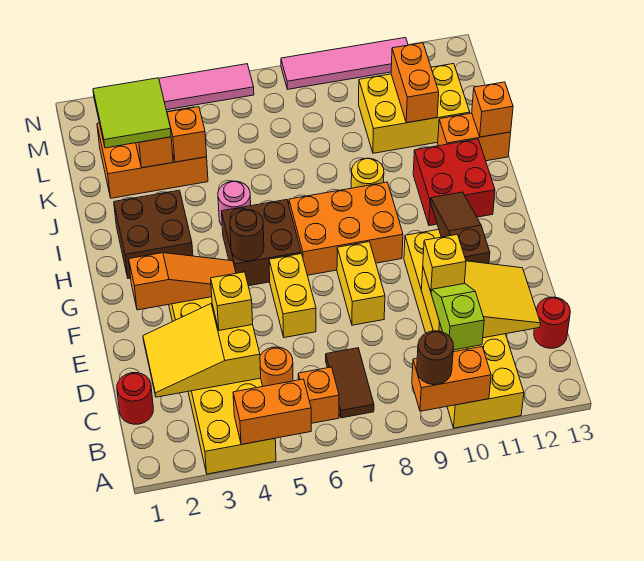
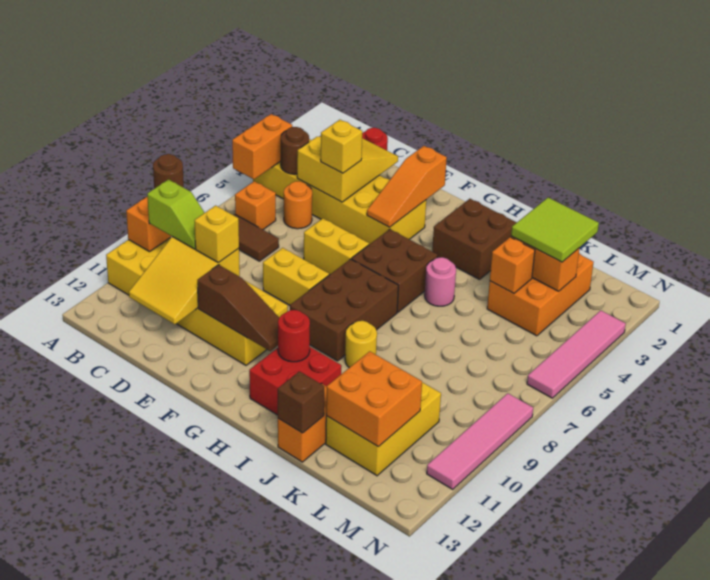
red round brick C13 level 1 -> red round brick H11 level 2
brown round brick G5 level 2 -> brown round brick B4 level 2
orange brick G7:H9 level 1 -> brown brick G7:H9 level 1
orange brick J13 level 2 -> brown brick J13 level 2
orange brick K11:L11 level 2 -> orange brick K11:L12 level 2

